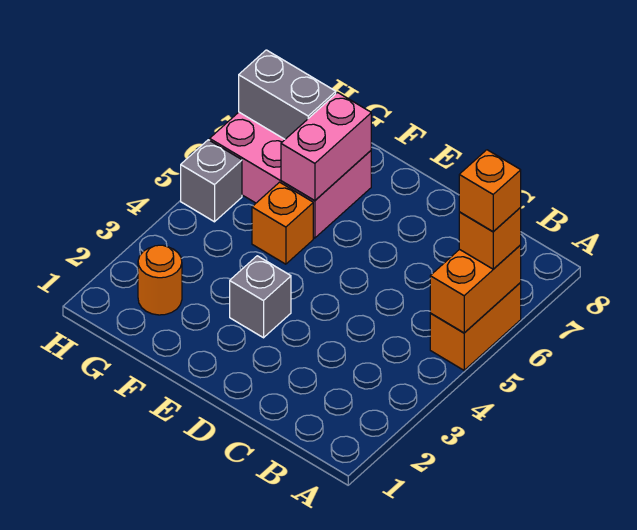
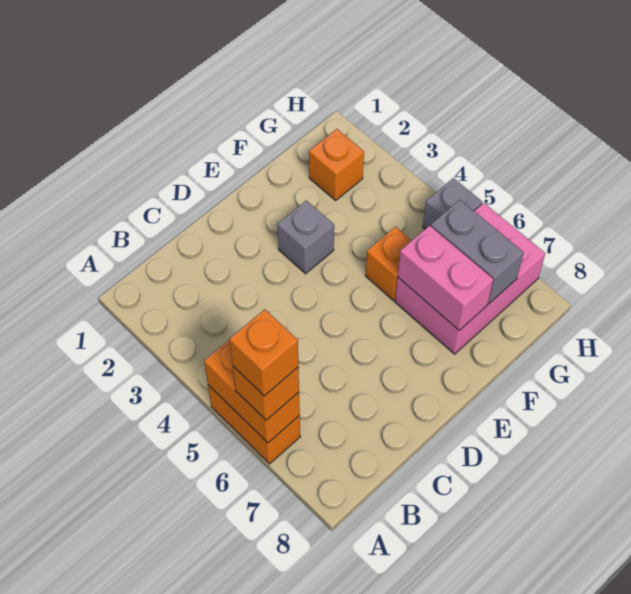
orange round brick G2 level 1 -> orange brick G2 level 1
grey brick G7:H7 level 2 -> grey brick G6:G7 level 2

